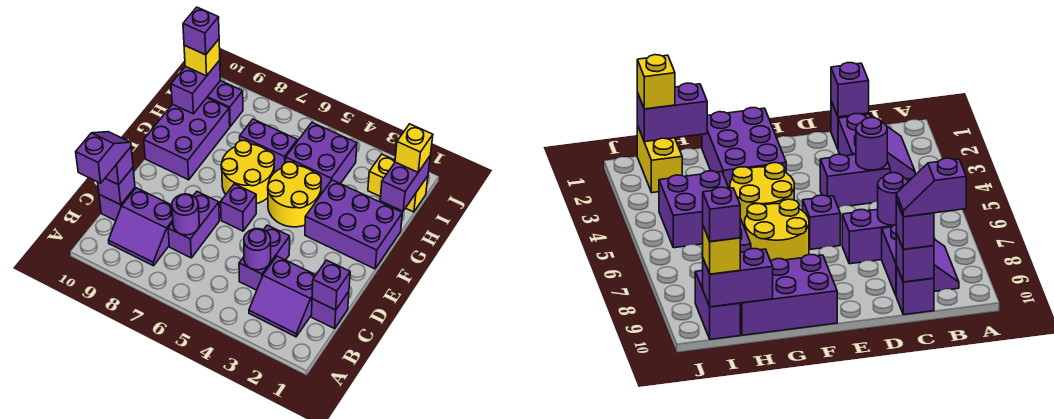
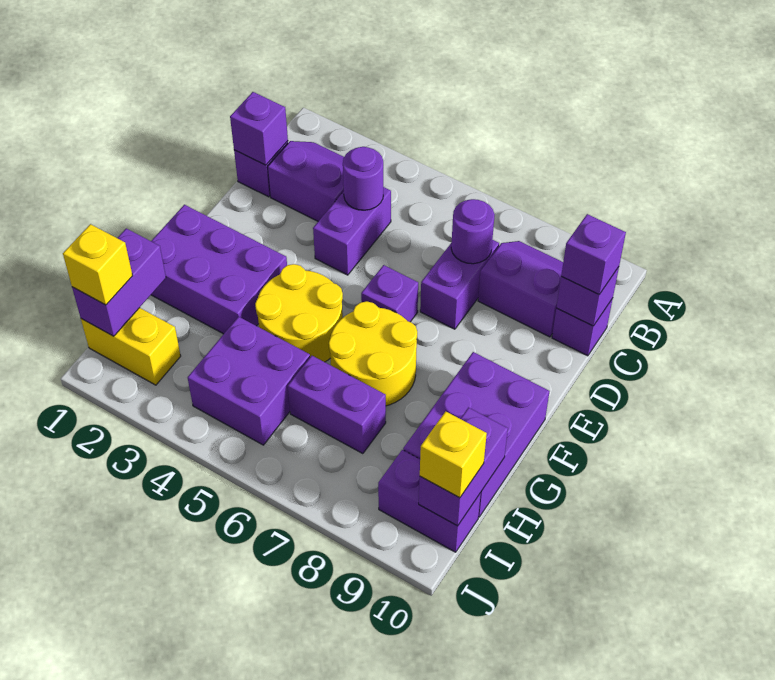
purple slope B10:C10 level 4 top B -> none
purple brick I10 level 4 -> none

